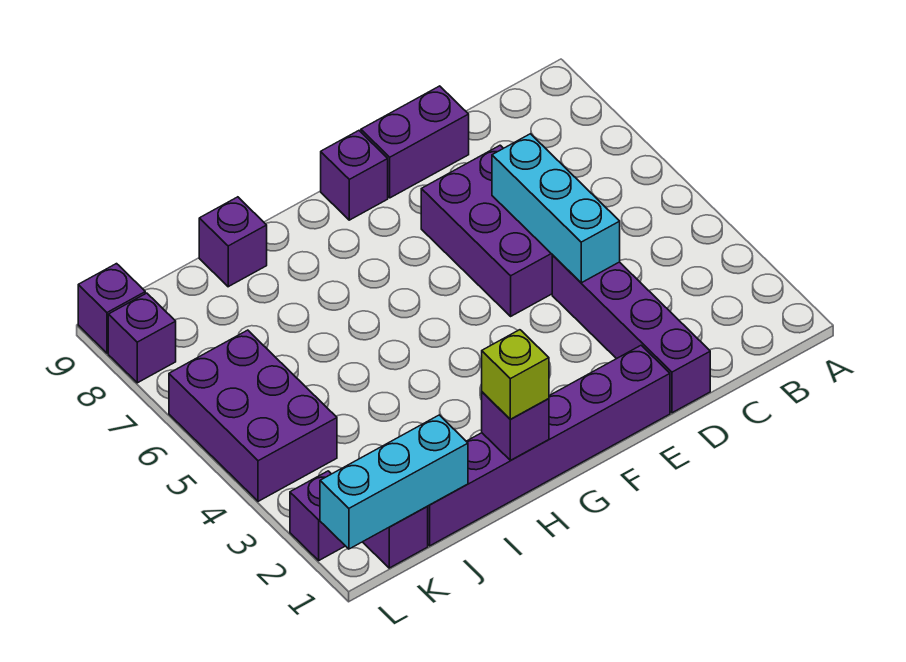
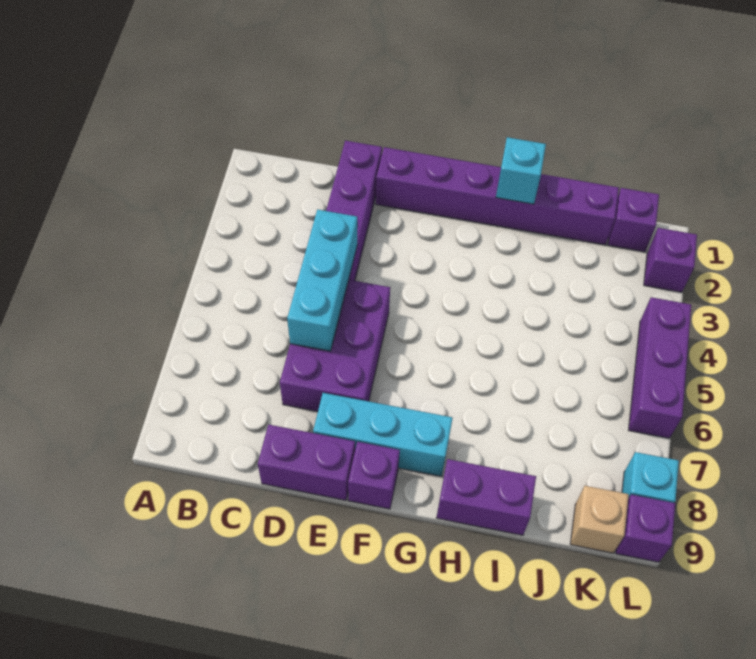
purple brick H1 level 2 -> cyan brick H1 level 2
lime brick H1 level 3 -> none
purple brick I9 level 1 -> purple brick H9:I9 level 1
cyan brick J1:L1 level 2 -> cyan brick E8:G8 level 1
purple brick K4:L6 level 1 -> purple brick L4:L6 level 1
none -> tan brick K9 level 1
purple brick L8 level 1 -> cyan brick L8 level 1

